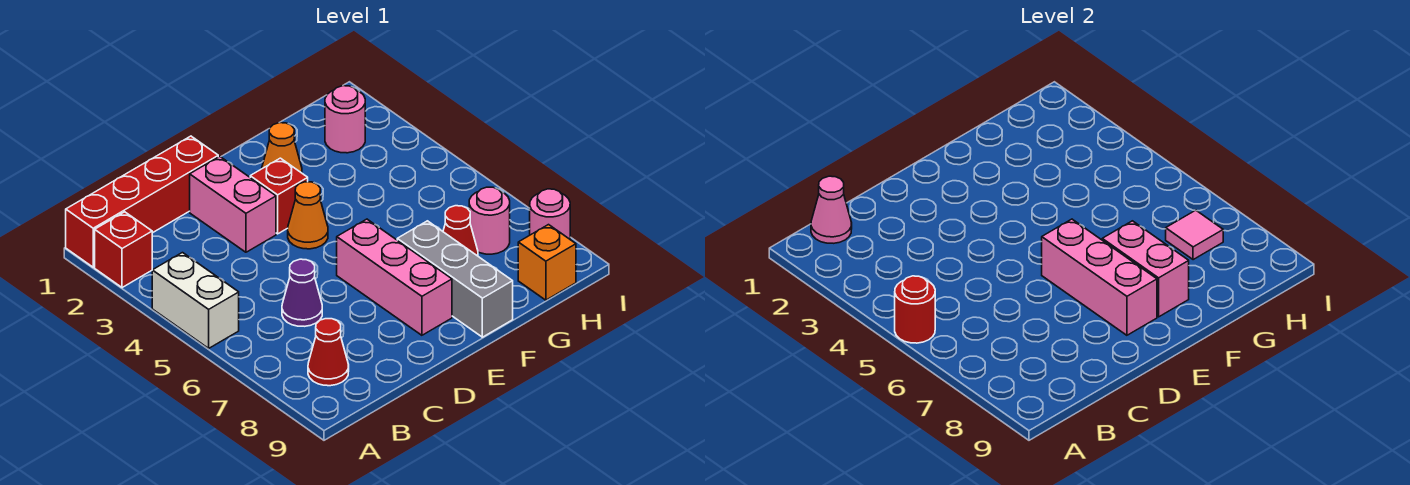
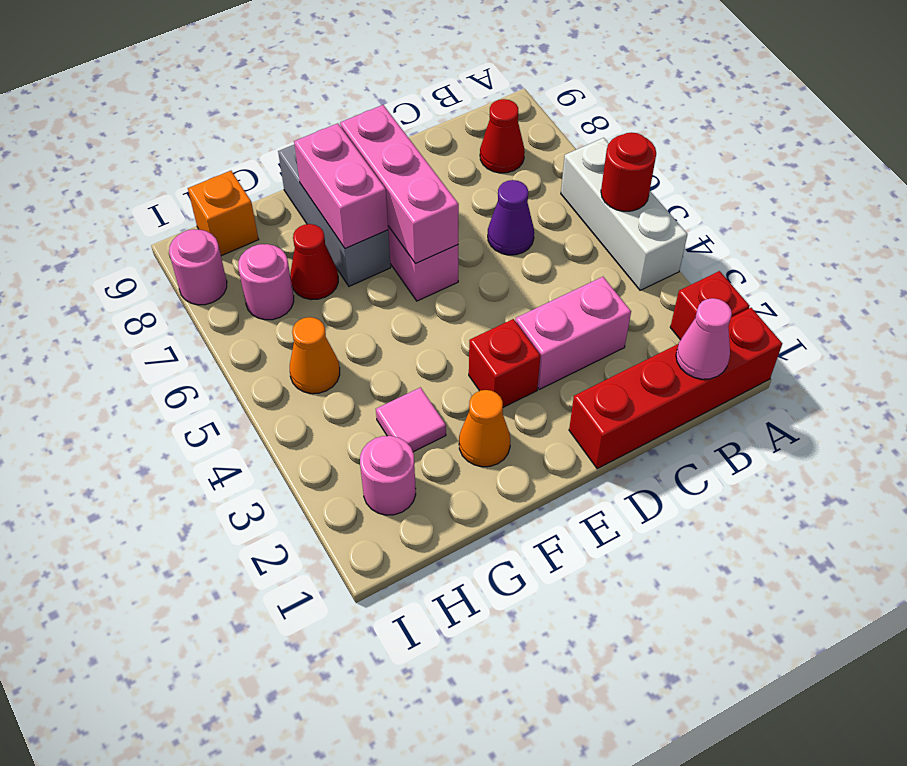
white brick A4:A5 level 1 -> white brick A4:A6 level 1
pink brick D2:D3 level 1 -> pink brick C3:D3 level 1
orange cone E4 level 1 -> orange cone H5 level 1
pink tile H7 level 2 -> pink tile G3 level 1

